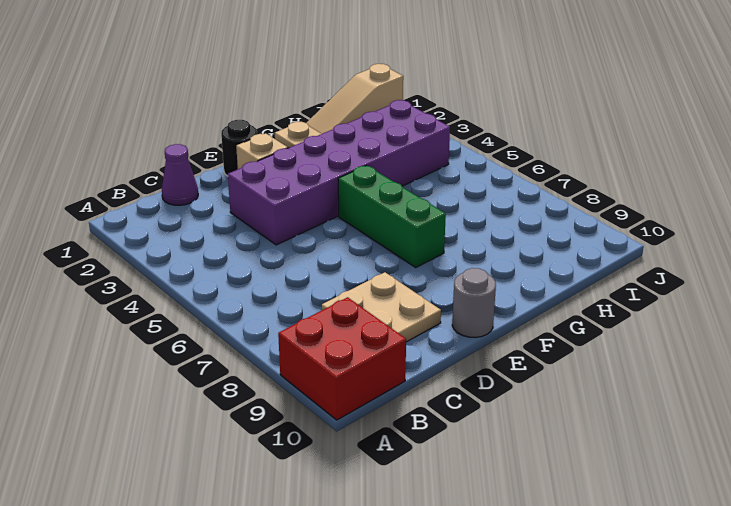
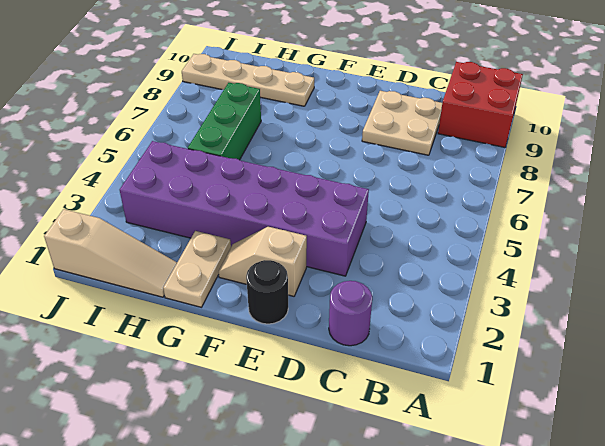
purple cone C1 level 1 -> purple round brick C1 level 1
grey round brick E10 level 1 -> none
green brick F5:F7 level 1 -> green brick H5:H7 level 1
none -> tan plate G9:J9 level 1

